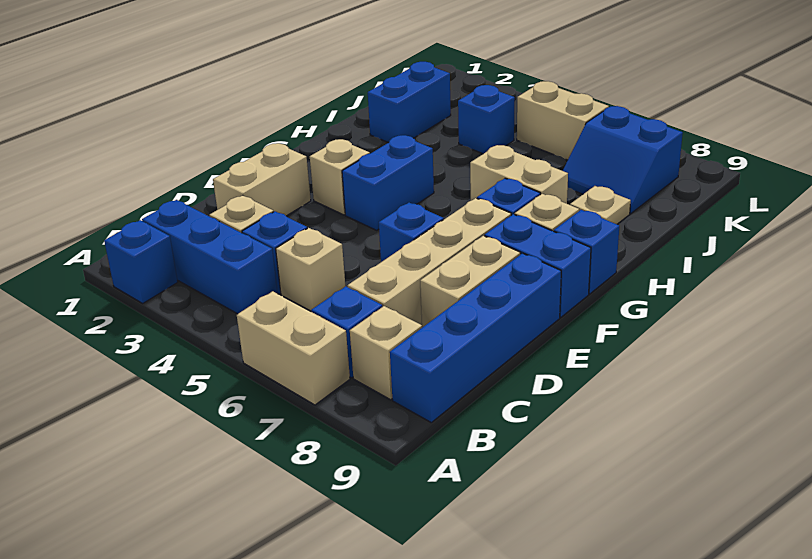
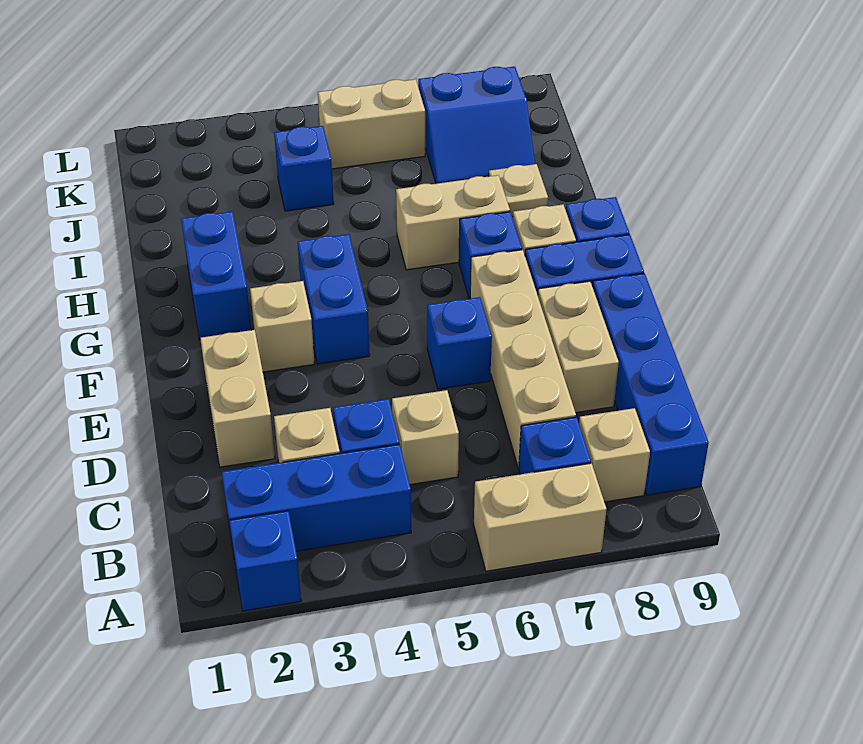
blue brick I2:J2 level 1 -> blue brick G2:H2 level 1

